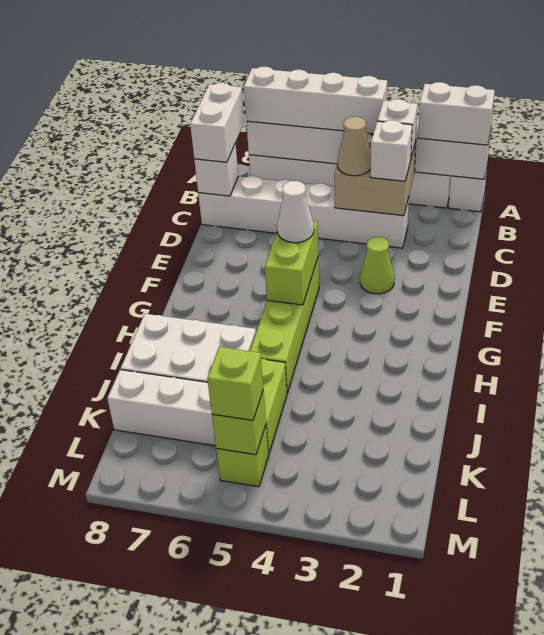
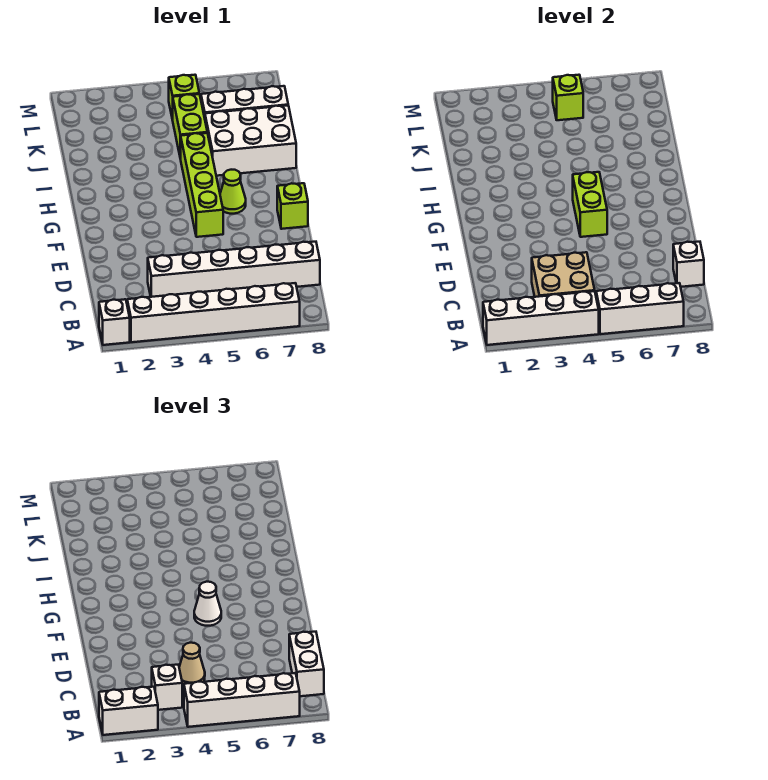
white brick C3 level 3 -> none
lime cone E3 level 1 -> lime cone G6 level 1
lime brick L5 level 3 -> lime brick F8 level 1

